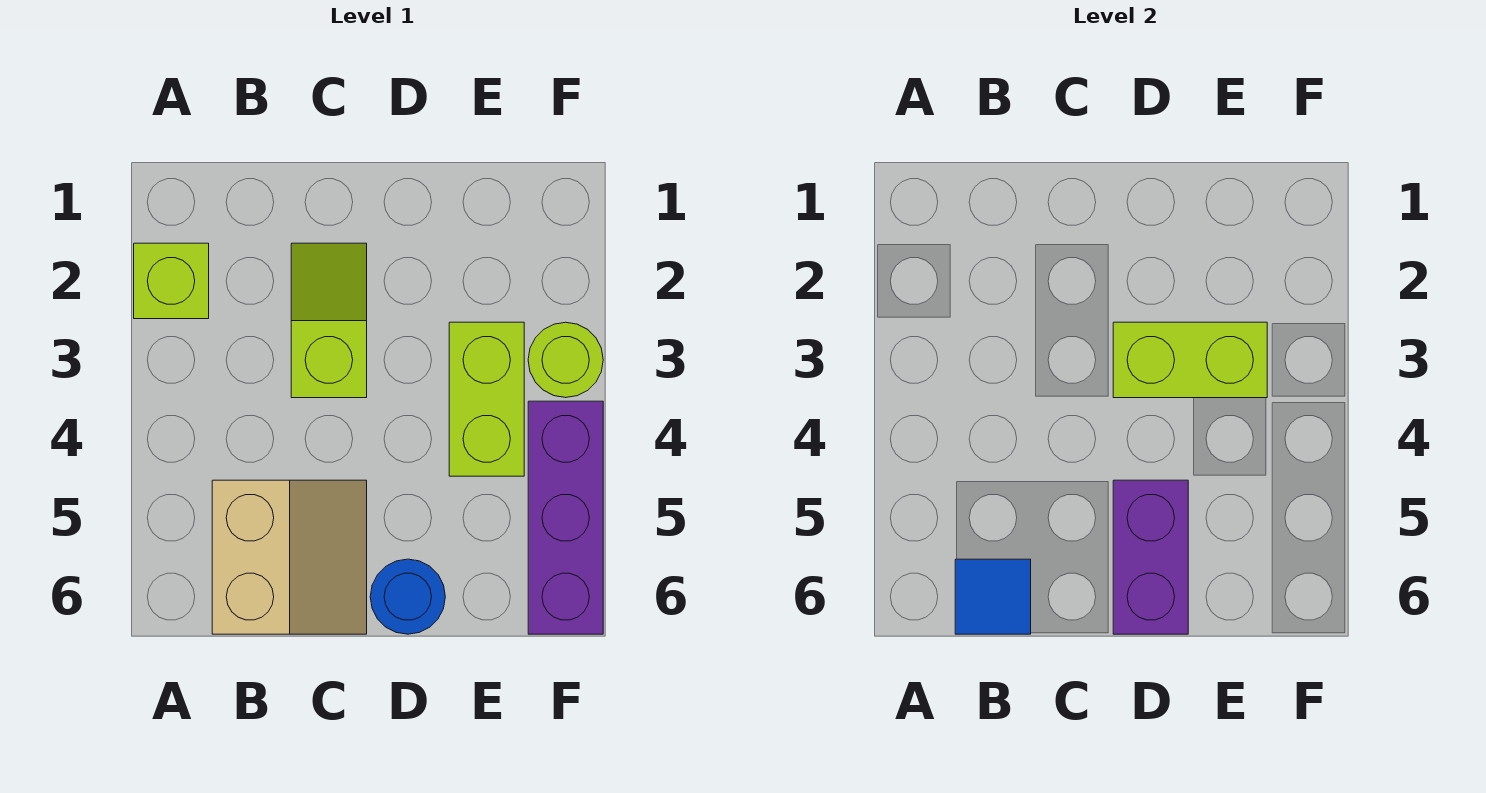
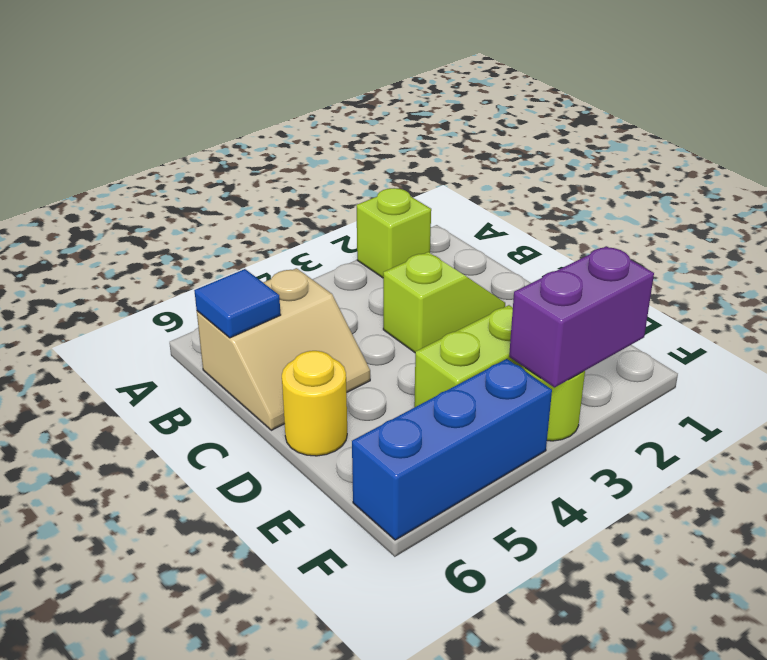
lime brick D3:E3 level 2 -> none
purple brick D5:D6 level 2 -> purple brick F2:F3 level 2
blue round brick D6 level 1 -> yellow round brick D6 level 1
purple brick F4:F6 level 1 -> blue brick F4:F6 level 1

